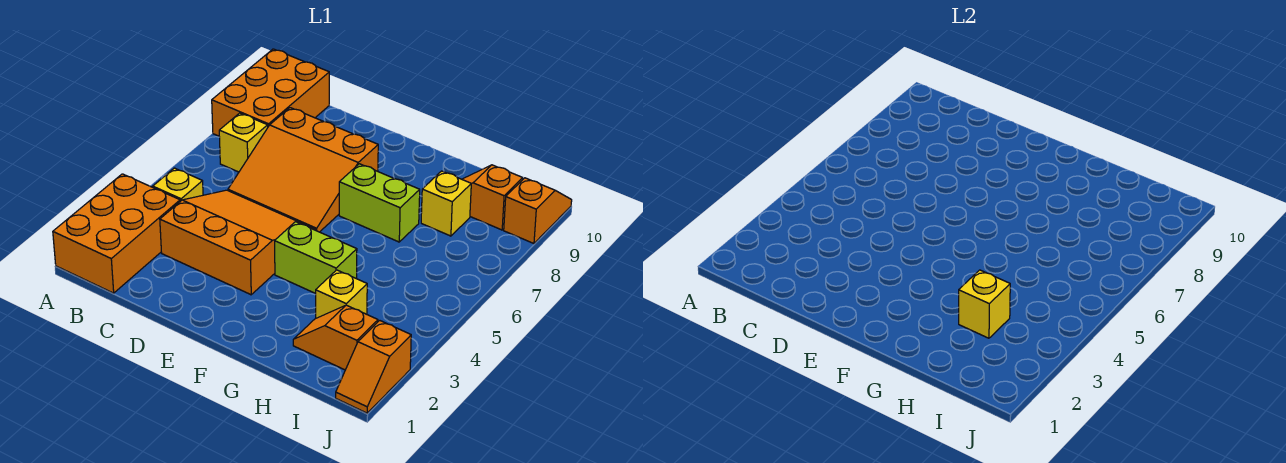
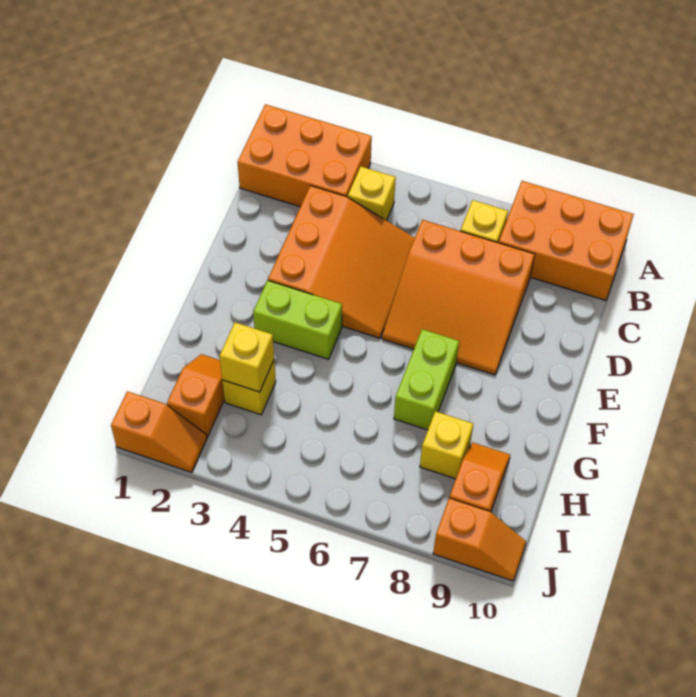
orange slope C6:E8 level 1 top 8 -> orange slope C6:E8 level 1 top C
lime brick F4:G4 level 1 -> lime brick F3:F4 level 1
orange slope J1:J2 level 1 top 2 -> orange slope J1:J2 level 1 top 1

